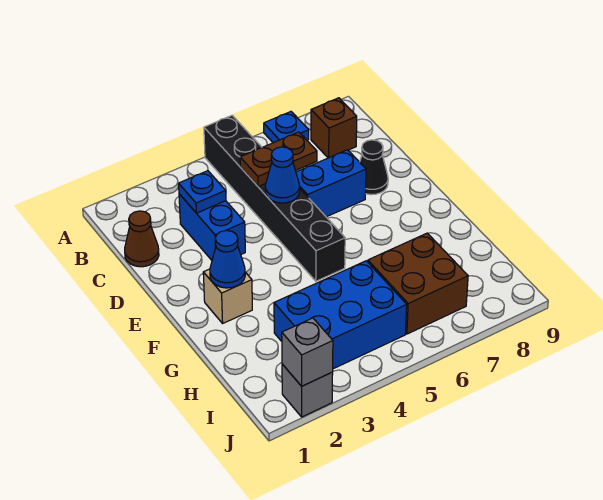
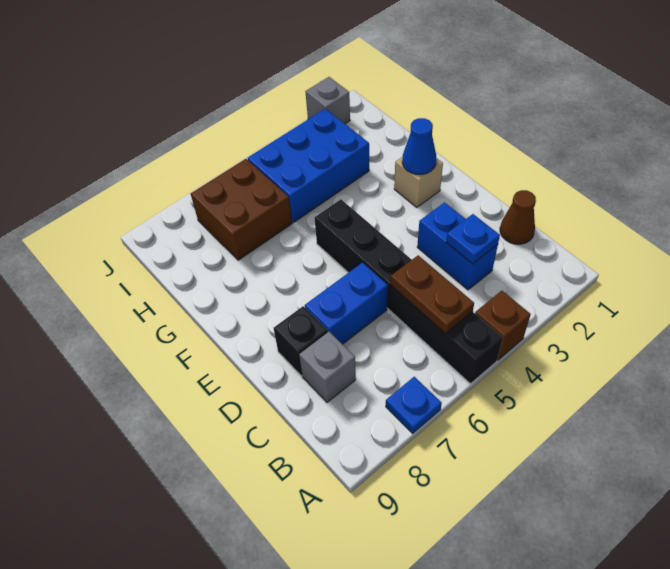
brown brick B8 level 1 -> brown brick A4 level 1
brown plate C5:C6 level 2 -> brown plate B5:C5 level 2
blue cone D5 level 2 -> none
black cone D8 level 1 -> black brick D8 level 1
grey brick J2 level 2 -> grey brick C8 level 1

